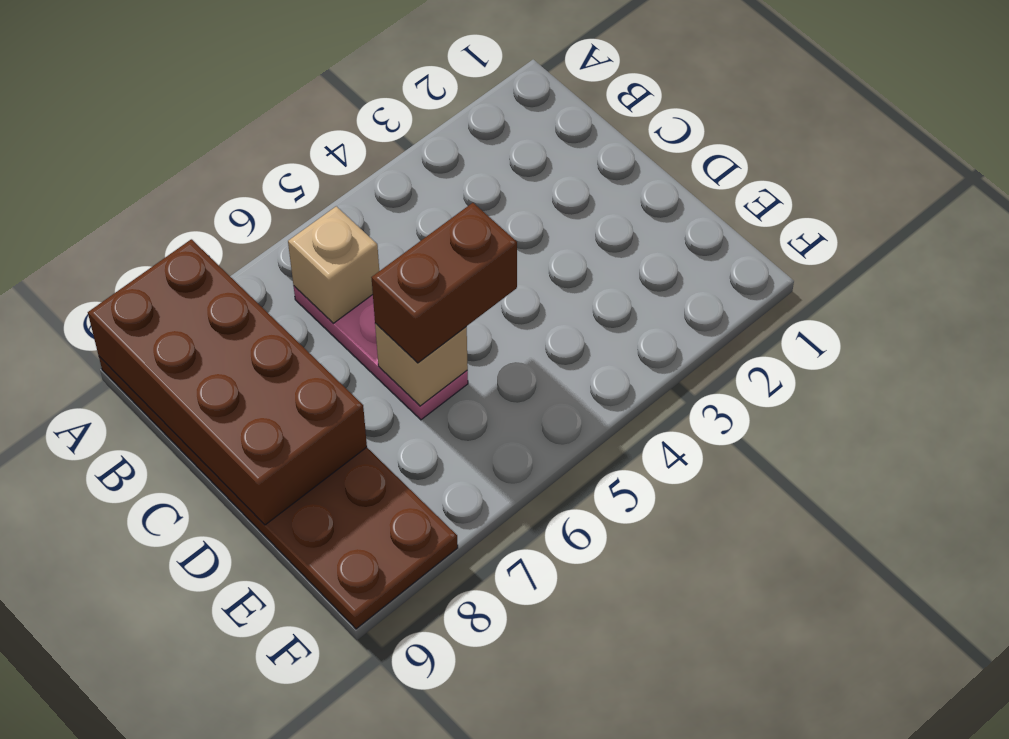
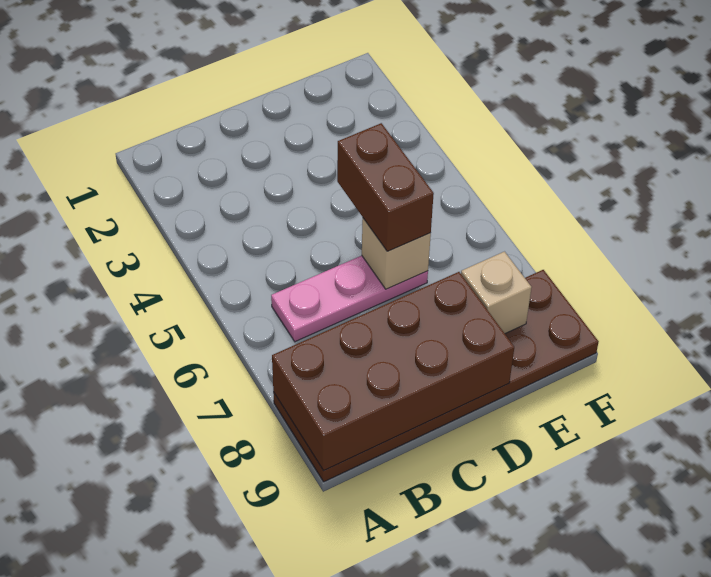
tan brick B6 level 2 -> tan brick E8 level 2

